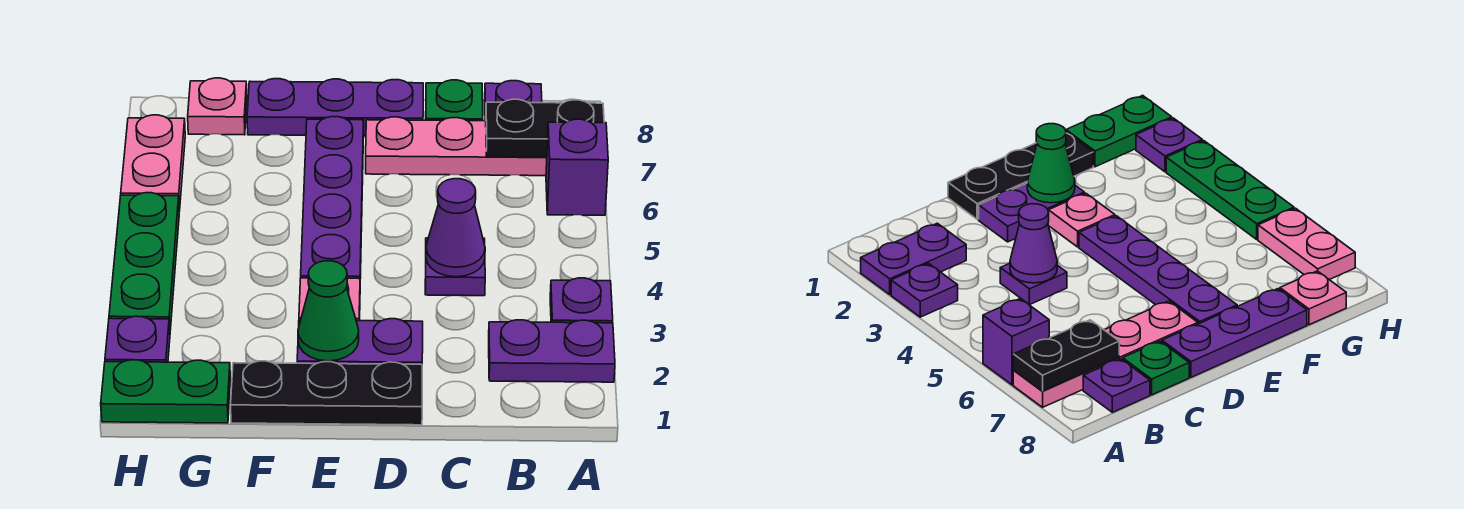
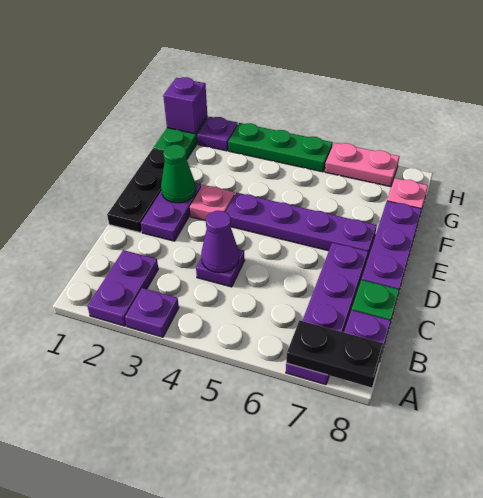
purple brick A6 level 1 -> purple brick H1 level 2
pink plate A7:D7 level 1 -> purple plate A7:D7 level 1
black plate A7:B7 level 2 -> black plate A7:A8 level 2

